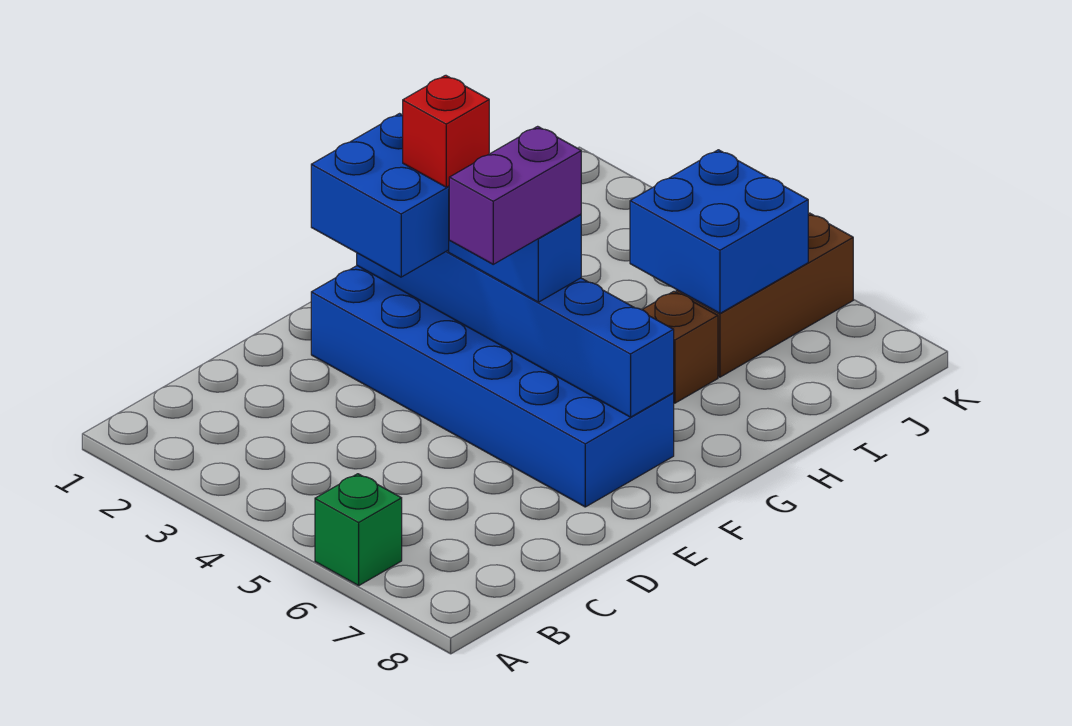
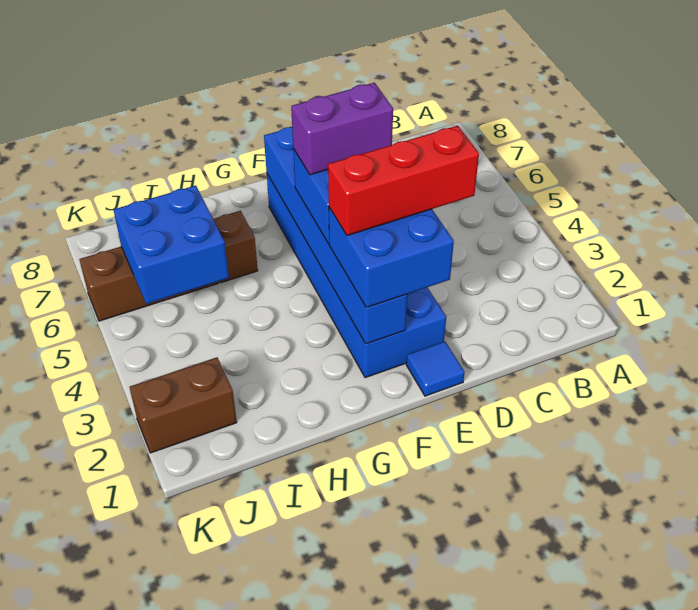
green brick A6 level 1 -> none
none -> blue tile E1 level 1
red brick F3 level 4 -> red brick D3:F3 level 4
none -> brown brick J2:K2 level 1

